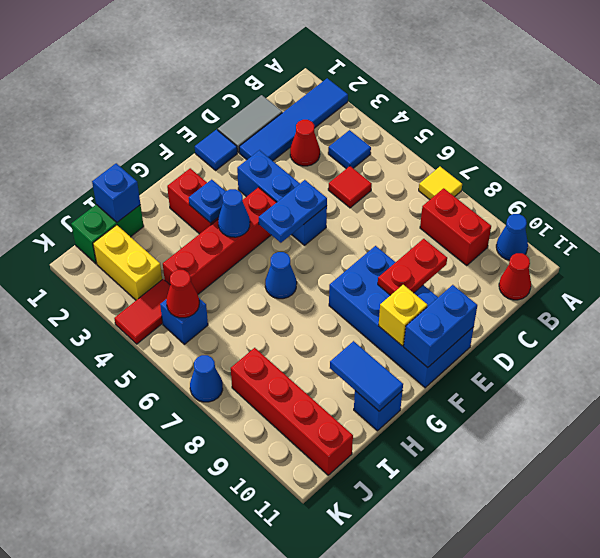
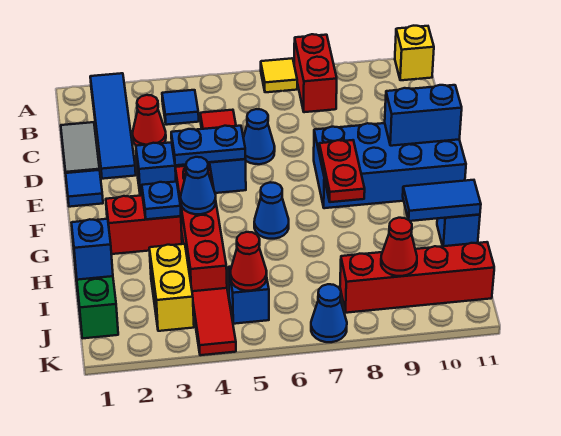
blue cone A10 level 1 -> blue cone D6 level 1
red brick B8:B9 level 1 -> red brick A8:B8 level 1
red cone B11 level 1 -> red cone J9 level 2
red plate D9:E9 level 2 -> red plate F8:G8 level 2
blue plate E5:F5 level 2 -> blue plate E4:E5 level 2
blue brick E11:F11 level 2 -> blue brick E10:E11 level 2
yellow brick F10 level 2 -> yellow brick A11 level 1
yellow brick J2:J3 level 1 -> yellow brick I3:J3 level 1

